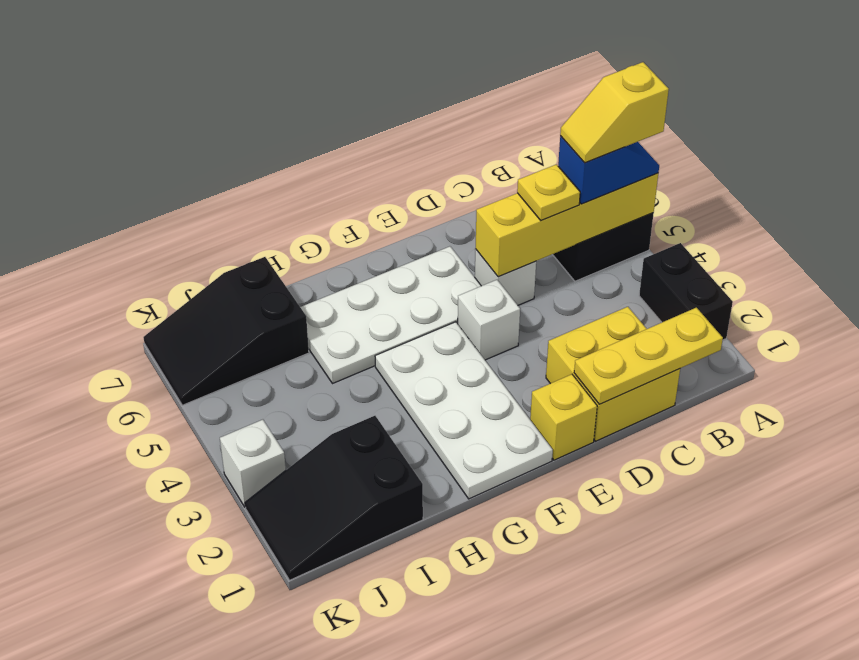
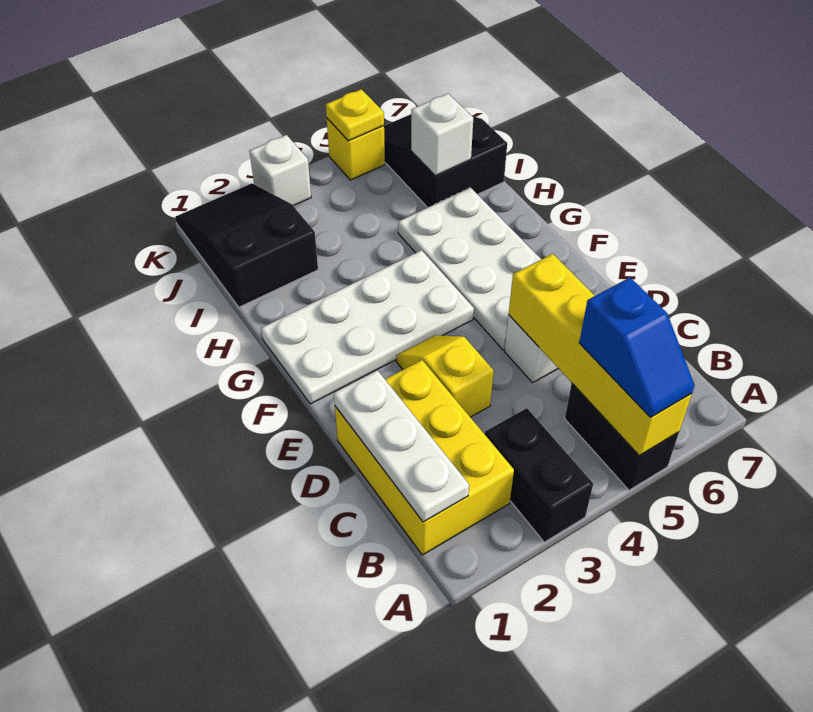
black brick A2:A3 level 1 -> black brick A3:B3 level 1
yellow slope A5:B5 level 4 top A -> yellow slope D3:E3 level 1 top D
yellow plate B1:D1 level 2 -> white plate B1:D1 level 2
yellow brick C1:D2 level 1 -> yellow brick B1:D2 level 1
yellow plate C5 level 3 -> yellow plate K5 level 2
yellow brick E1 level 1 -> yellow brick K5 level 1
white brick E4 level 1 -> white brick I6 level 2

